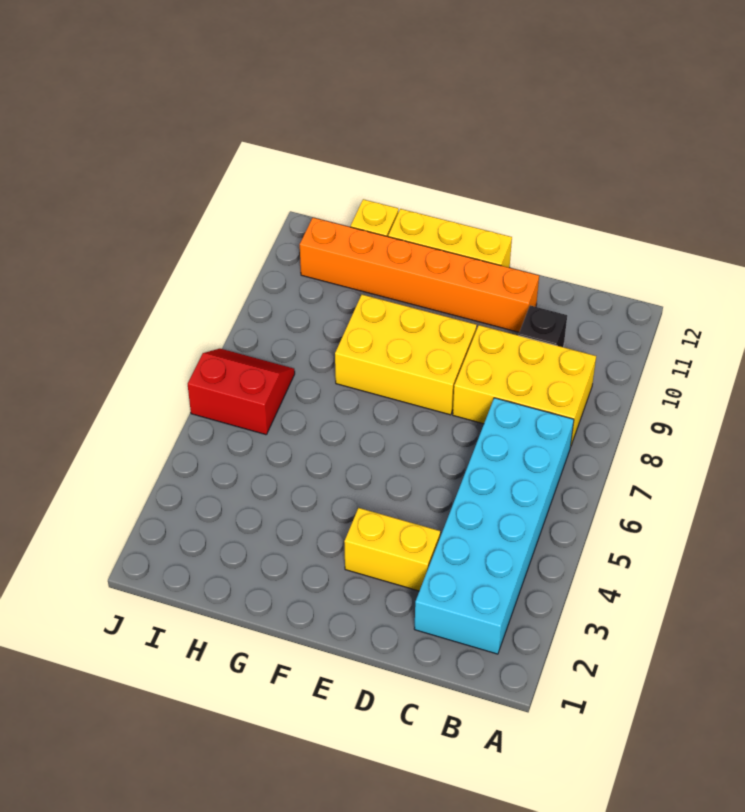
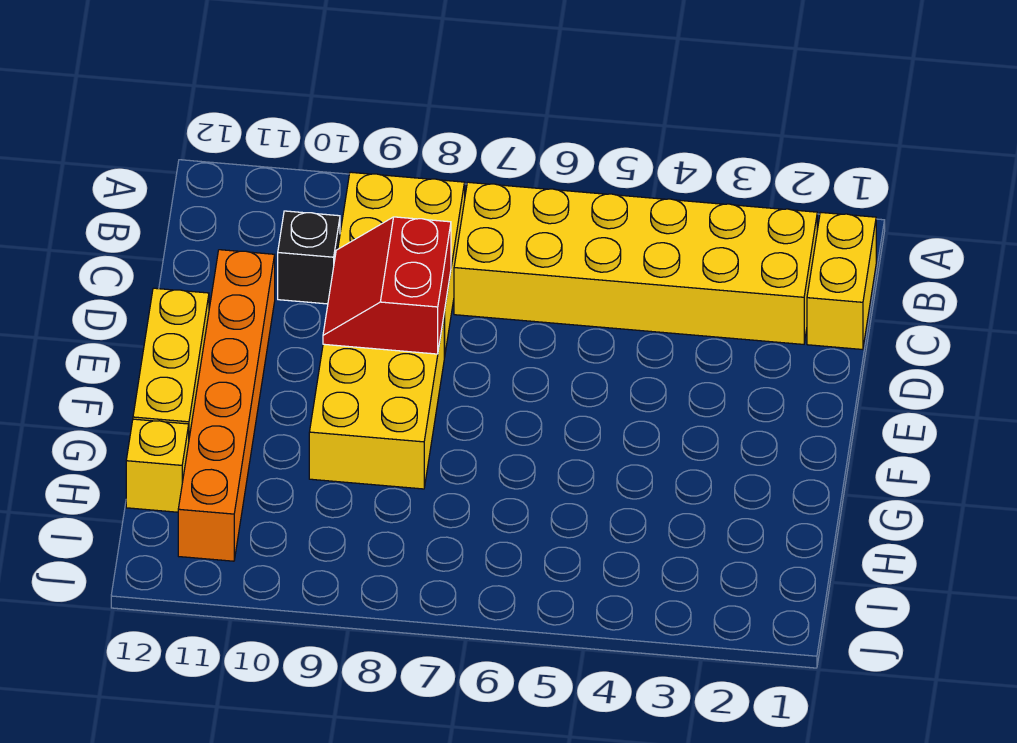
cyan brick B2:C7 level 1 -> yellow brick B2:C7 level 1
yellow brick D3:E3 level 1 -> yellow brick B1:C1 level 1
red slope I6:J7 level 1 top 6 -> red slope D8:E9 level 2 top 8

